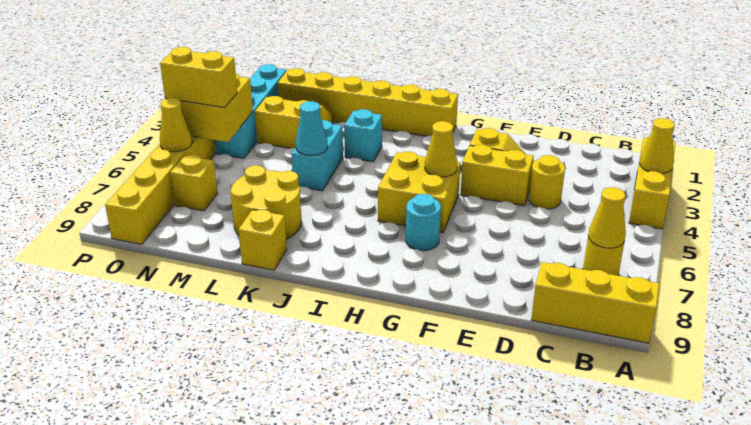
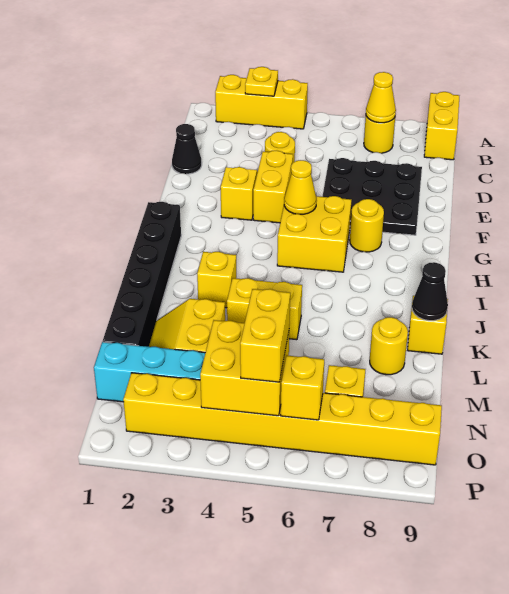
yellow cone A3 level 2 -> yellow plate A3 level 2
yellow brick A9:C9 level 1 -> yellow brick A9:B9 level 1
none -> black cone D1 level 1
none -> black plate D6:F8 level 1
cyan round brick G7 level 1 -> yellow round brick G7 level 1
yellow brick H1:M1 level 1 -> black brick H1:M1 level 1
cyan brick J3 level 1 -> yellow brick J3 level 1
cyan brick K4:K5 level 1 -> yellow brick K4:K5 level 1
cyan cone K5 level 2 -> none
yellow round brick K7:L8 level 1 -> yellow round brick L8 level 1
none -> black cone K9 level 2
yellow cone O6 level 2 -> yellow brick O6 level 2

